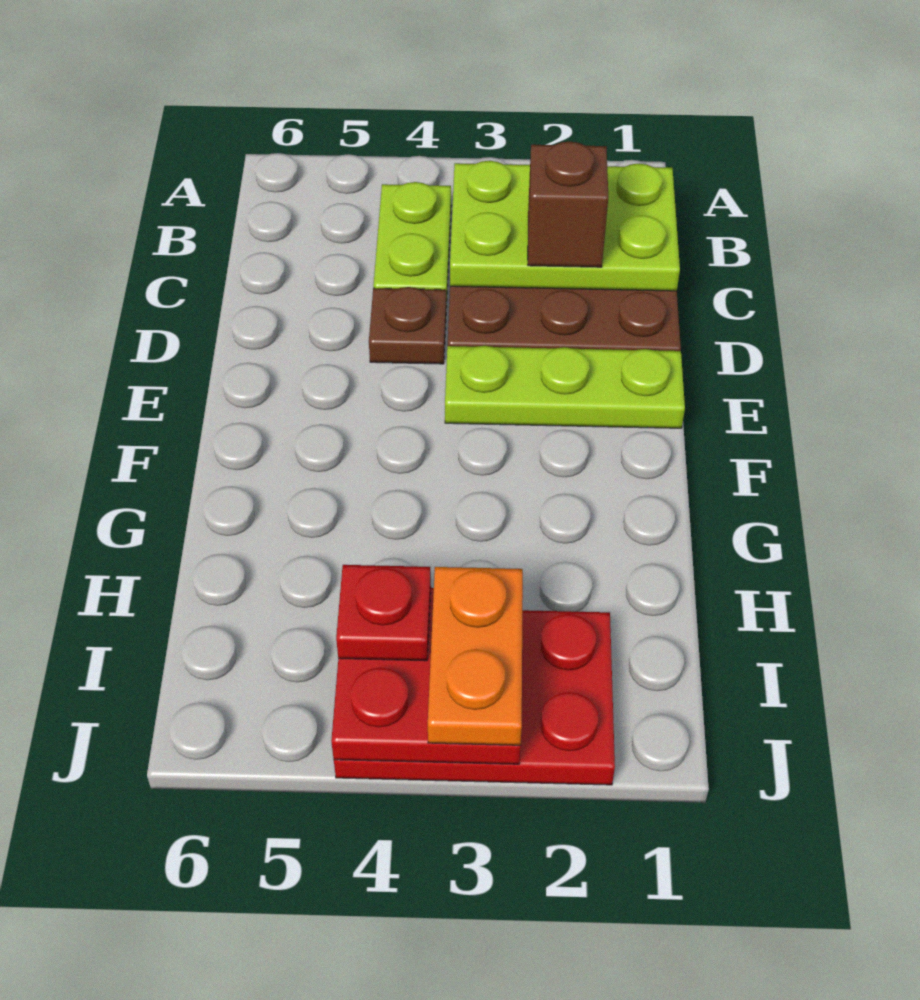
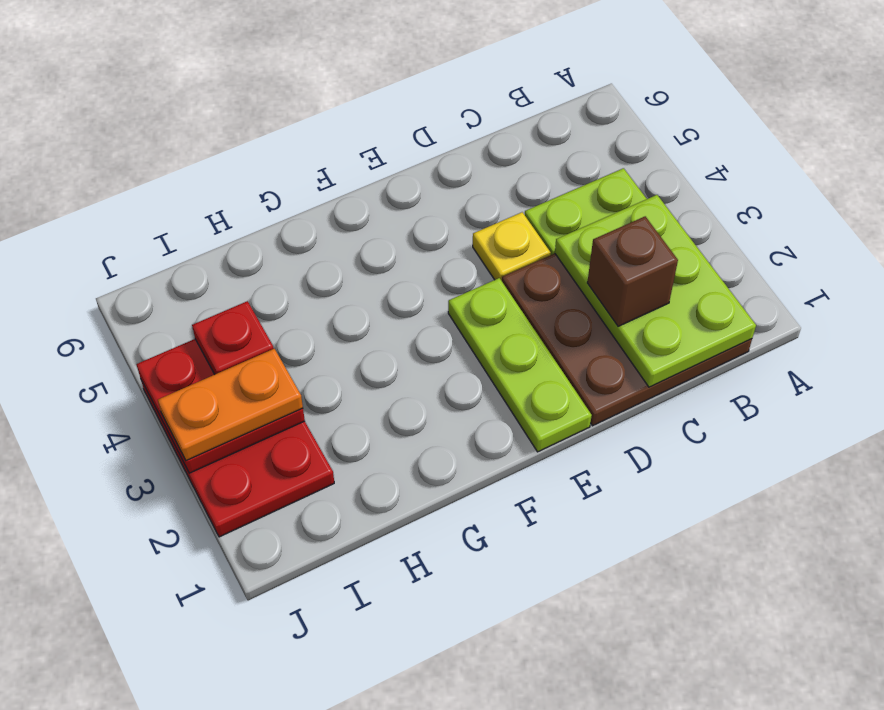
brown plate D4 level 1 -> yellow plate D4 level 1

